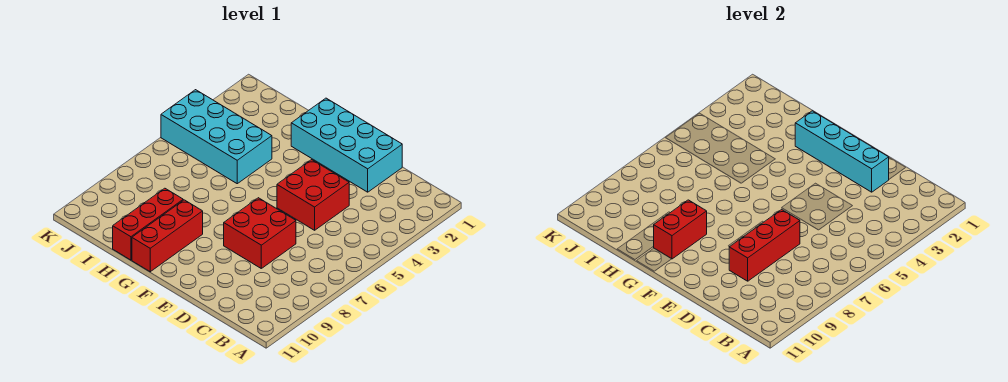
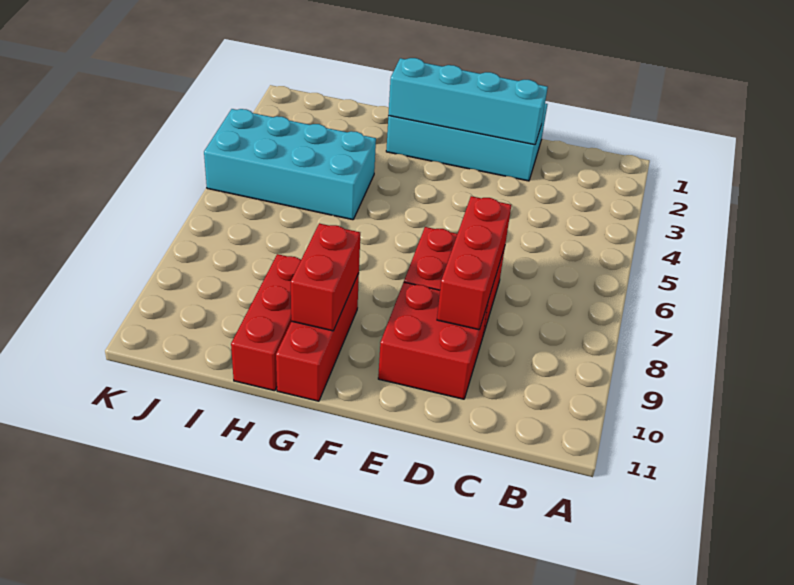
red brick D4:E5 level 1 -> red brick D9:E10 level 1

